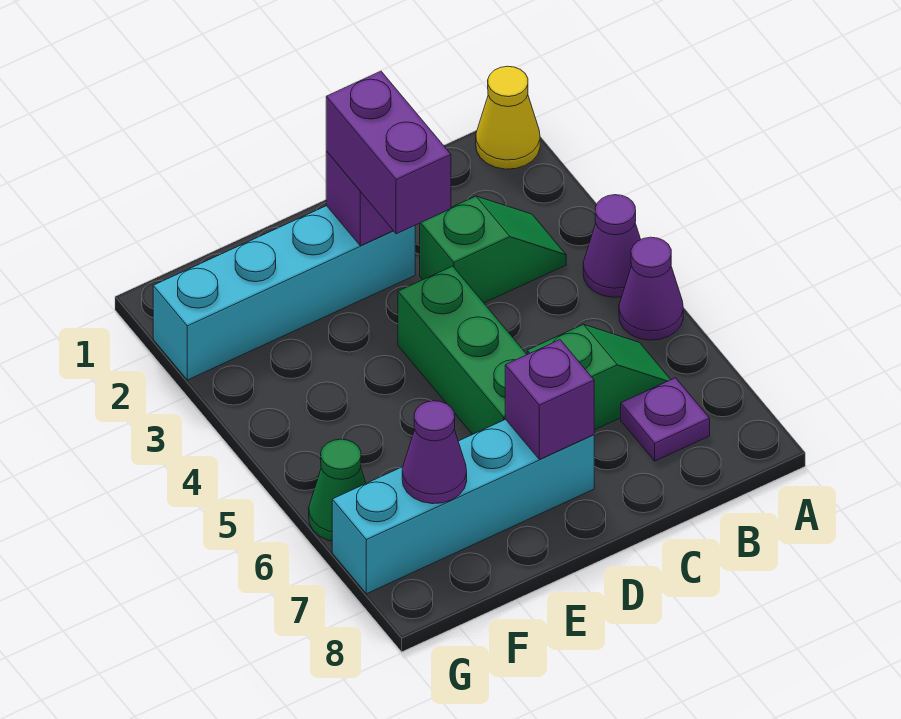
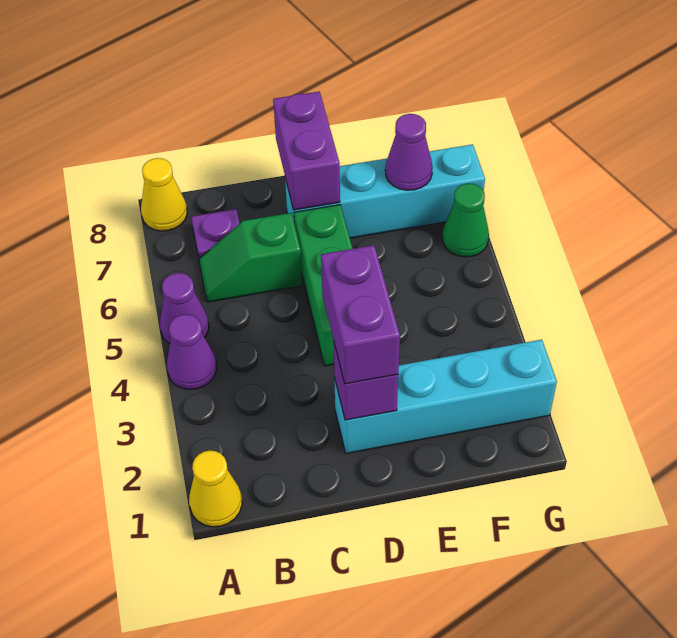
none -> yellow cone A8 level 1
green slope B3:C3 level 1 top C -> none
purple brick D7 level 2 -> purple brick D7:D8 level 2

